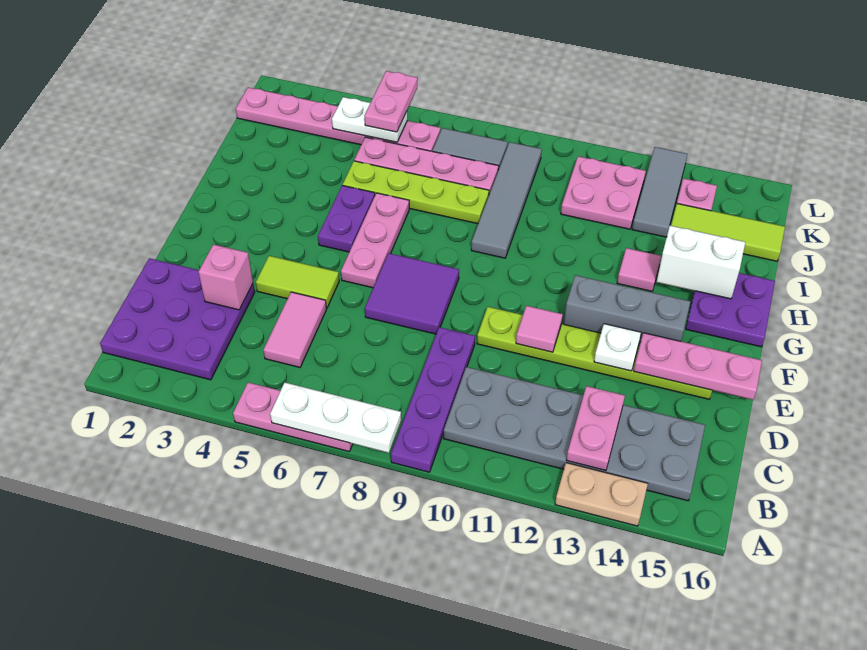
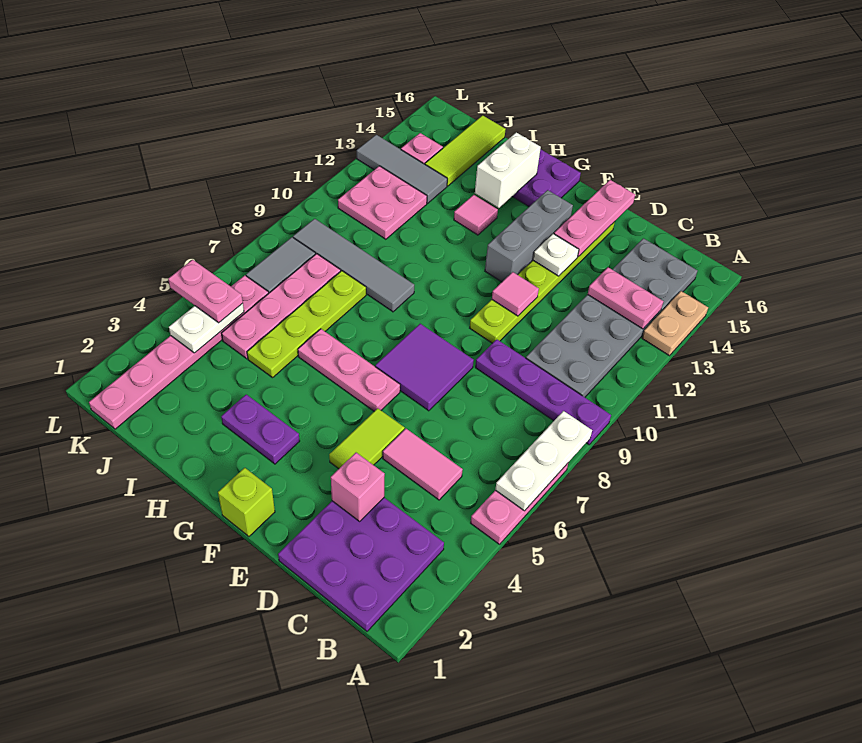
none -> lime brick F1 level 1
purple plate G5:H5 level 1 -> purple plate G3:H3 level 1

